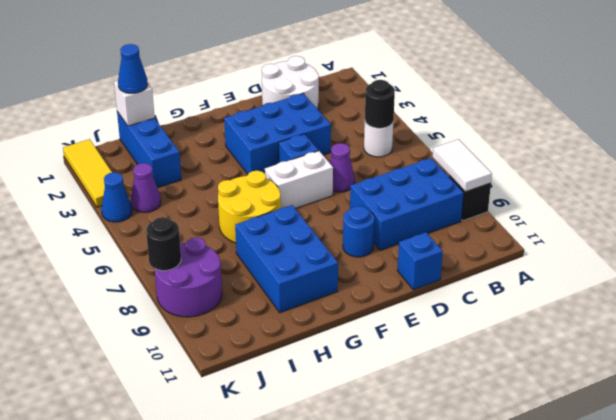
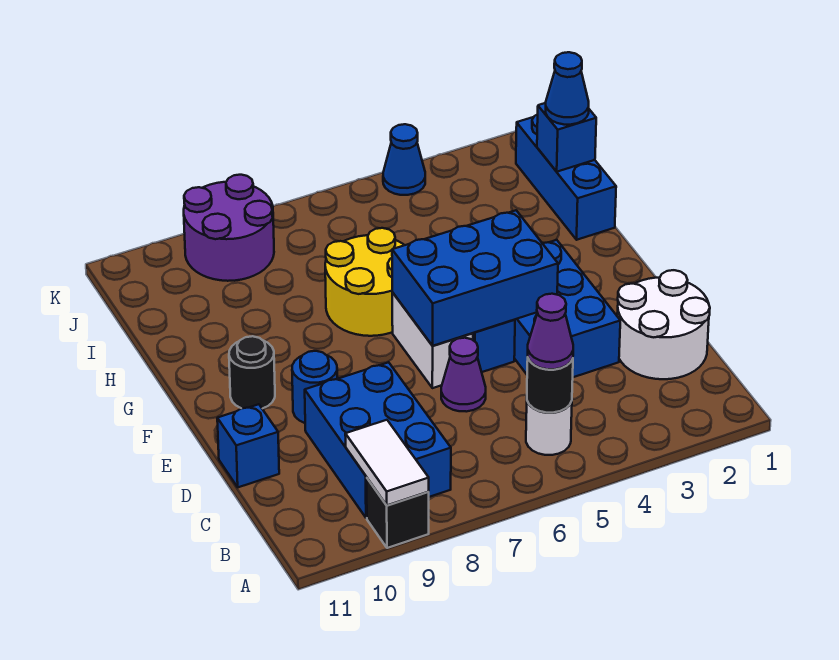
white tile A8:A9 level 2 -> white tile A9:B9 level 2
blue brick G8:H10 level 1 -> blue brick E4:F6 level 2
blue brick I1:I3 level 1 -> blue brick H1:J1 level 1
white brick I1 level 2 -> blue brick I1 level 2
purple cone J4 level 1 -> purple cone B5 level 3
yellow tile K1:K3 level 1 -> none
black round brick K8 level 2 -> black round brick F10 level 1

